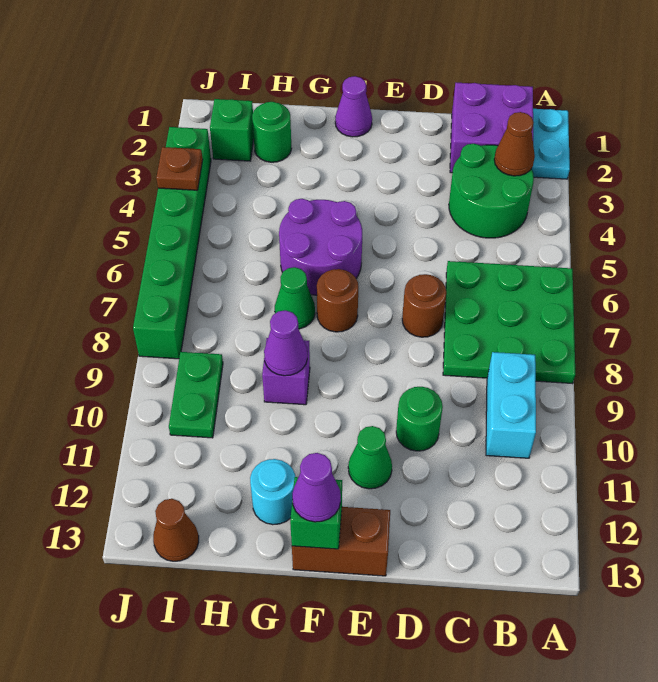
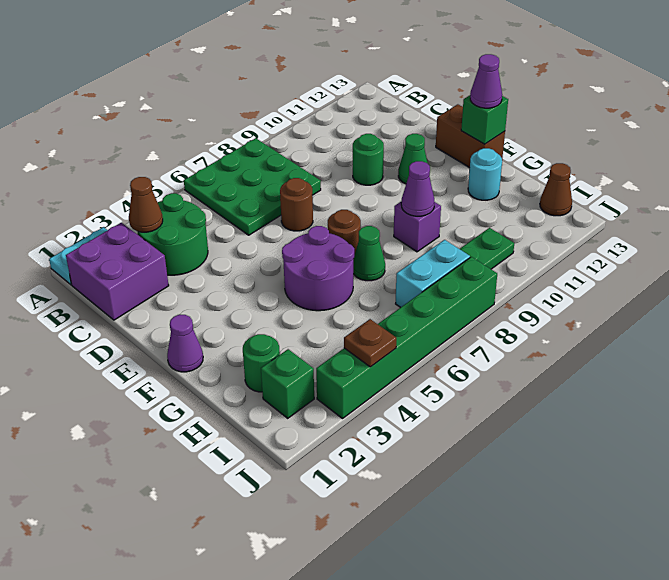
cyan brick B9:B10 level 1 -> cyan brick I7:I8 level 1

